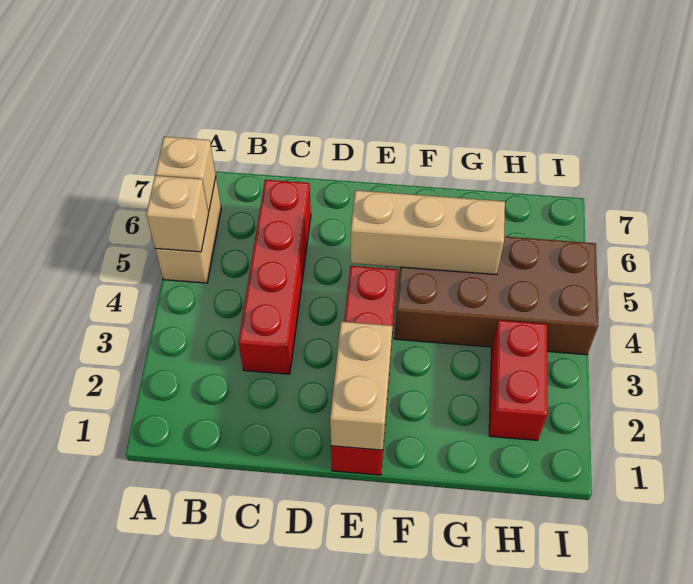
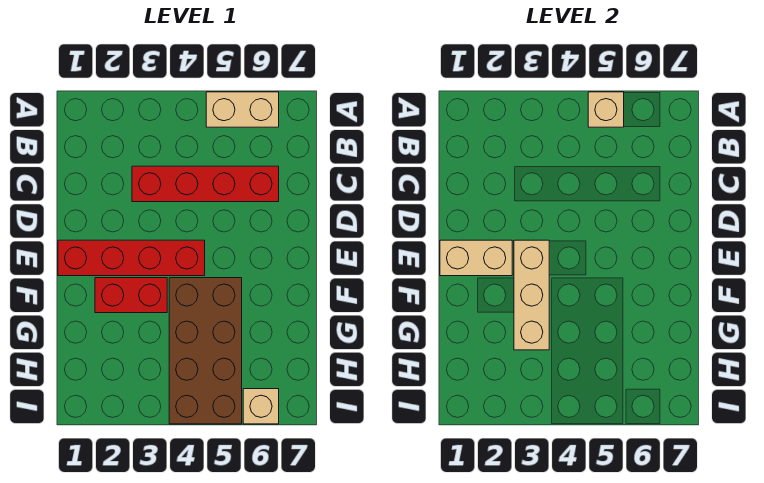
tan brick A6 level 2 -> tan brick I6 level 1
tan brick E5:G5 level 2 -> tan brick E3:G3 level 2
red brick H2:H3 level 1 -> red brick F2:F3 level 1

